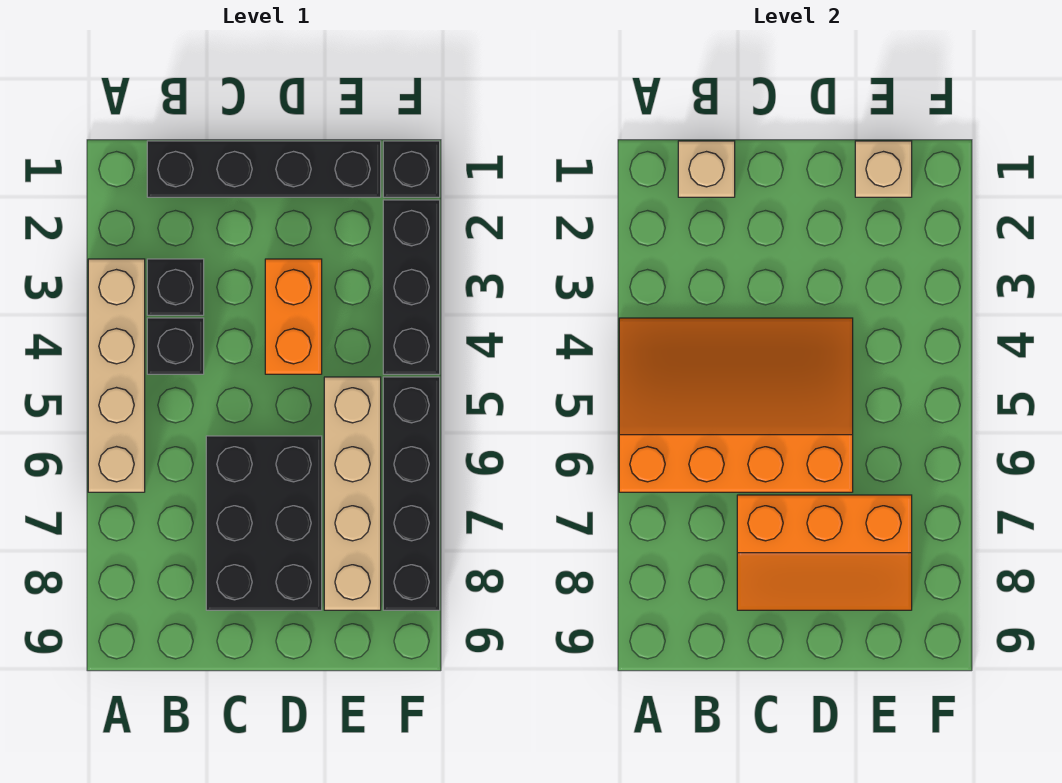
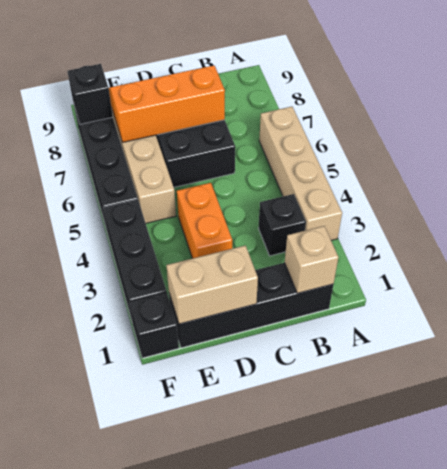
orange slope A4:D6 level 2 top 6 -> none
black brick B4 level 1 -> black brick F8 level 2
tan brick E1 level 2 -> tan brick D1:E1 level 2

